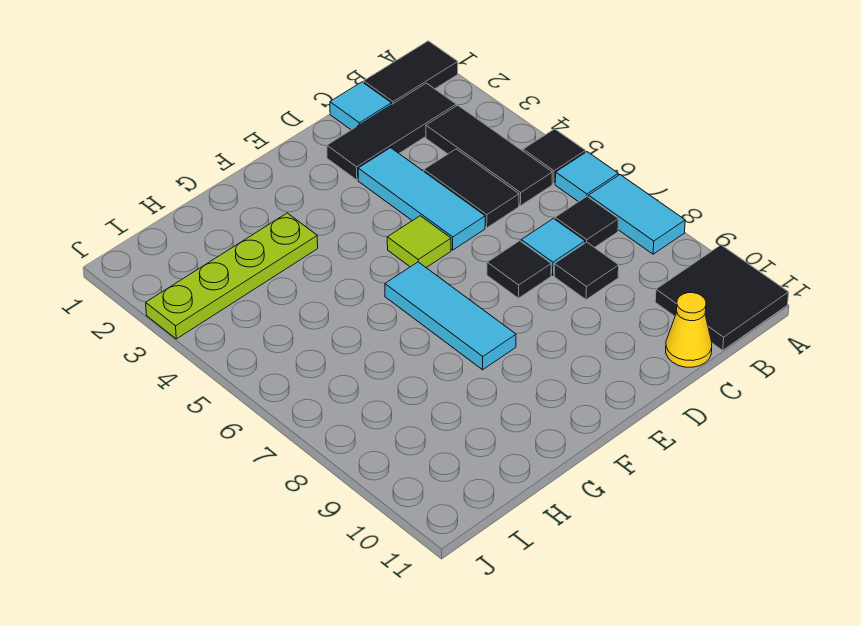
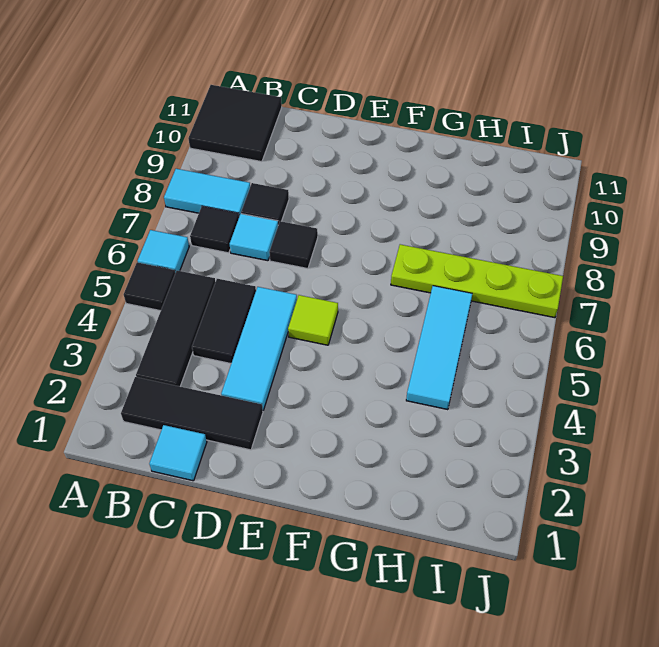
black tile A1:B1 level 1 -> none
cyan tile A7:A8 level 1 -> cyan tile A8:B8 level 1
yellow cone C11 level 1 -> none
cyan tile F6:F8 level 1 -> cyan tile H4:H6 level 1
lime plate G3:J3 level 1 -> lime plate G7:J7 level 1

